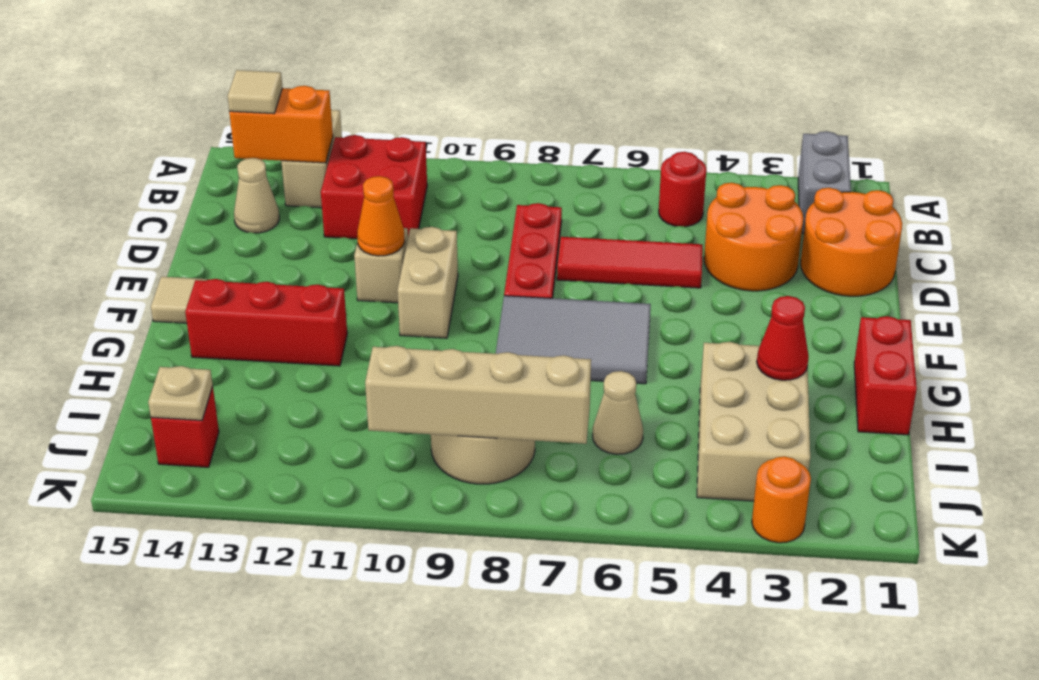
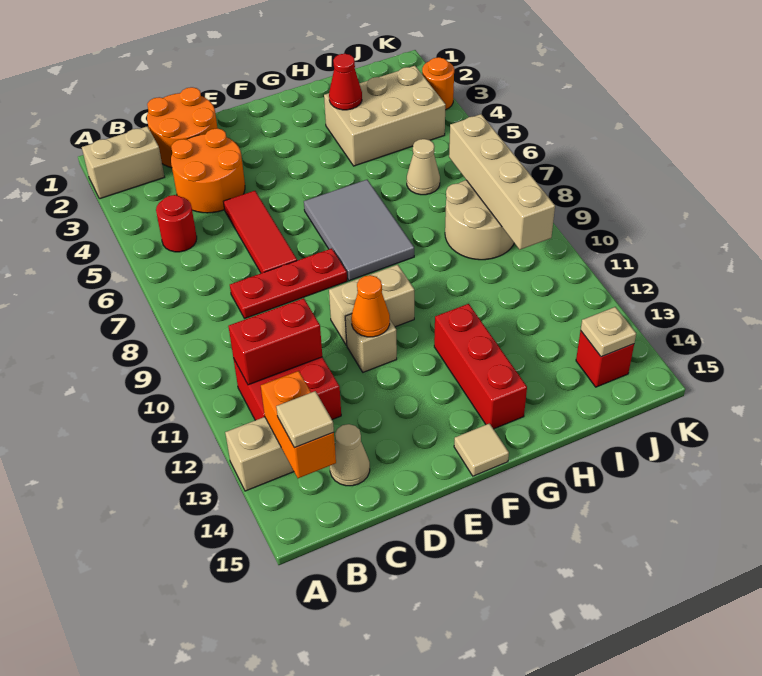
grey brick A2:B2 level 1 -> tan brick A2:B2 level 1
red brick G1:H1 level 1 -> red brick B11:C11 level 2

